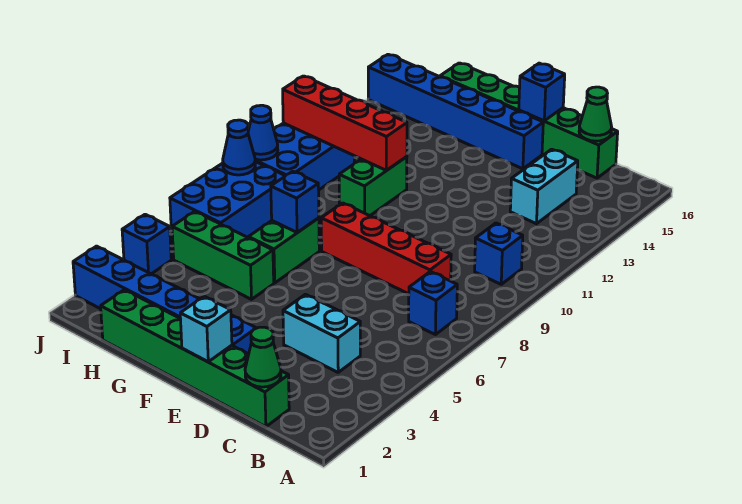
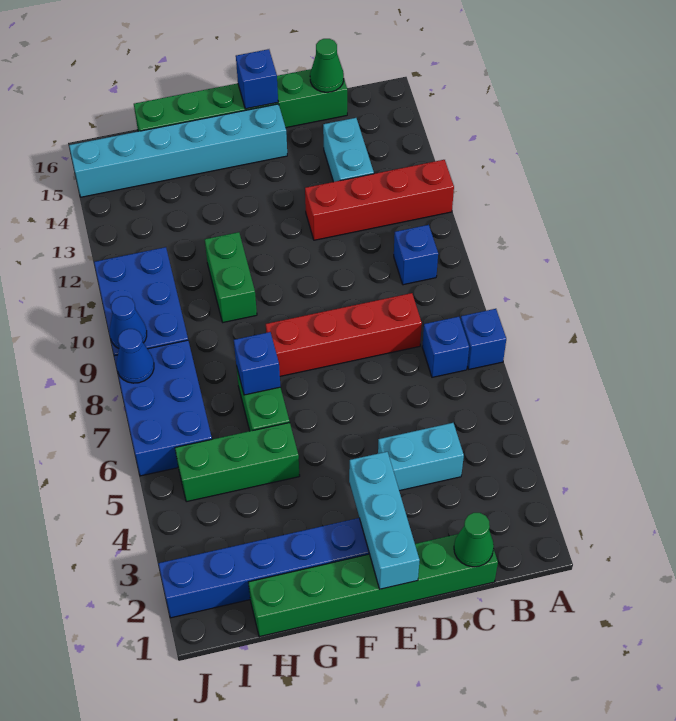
cyan brick E1 level 2 -> cyan brick E1:E3 level 2
blue brick E15:J15 level 1 -> cyan brick E15:J15 level 1
red brick G11:J11 level 2 -> red brick A12:D12 level 1
blue brick J4 level 1 -> blue brick A7 level 1

